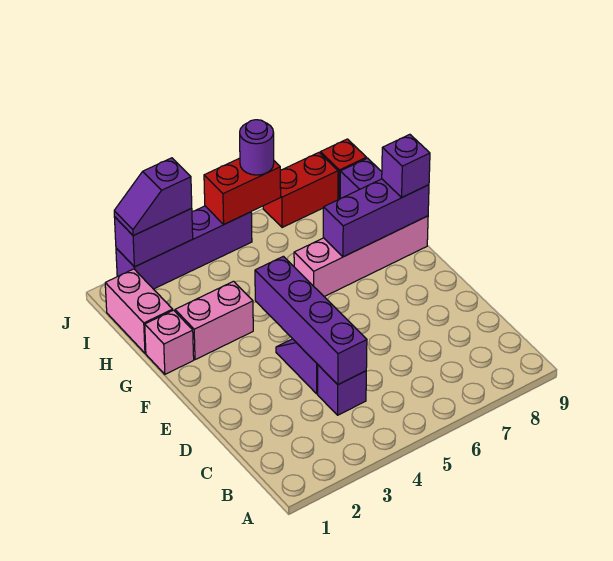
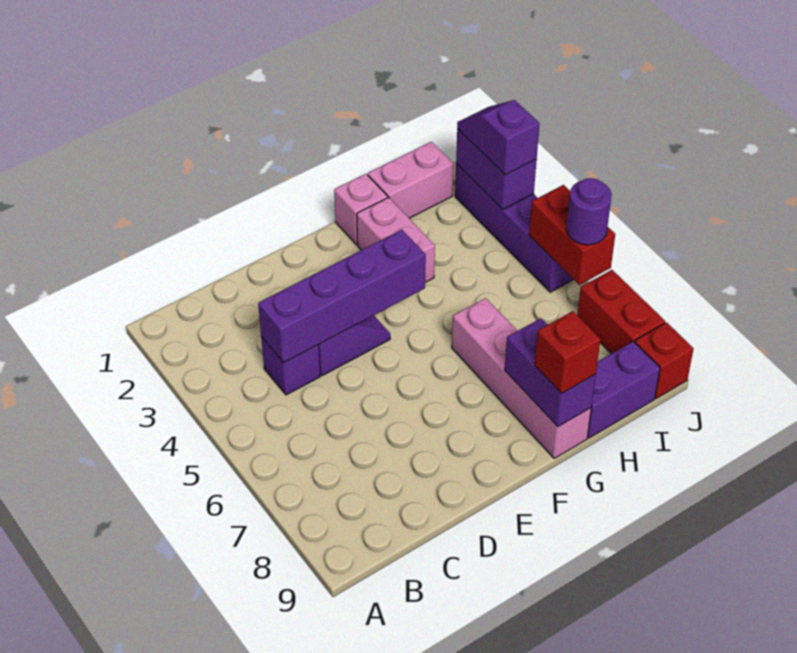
purple brick G7:G9 level 2 -> purple brick G8:G9 level 2
purple brick G9 level 3 -> red brick G9 level 3

